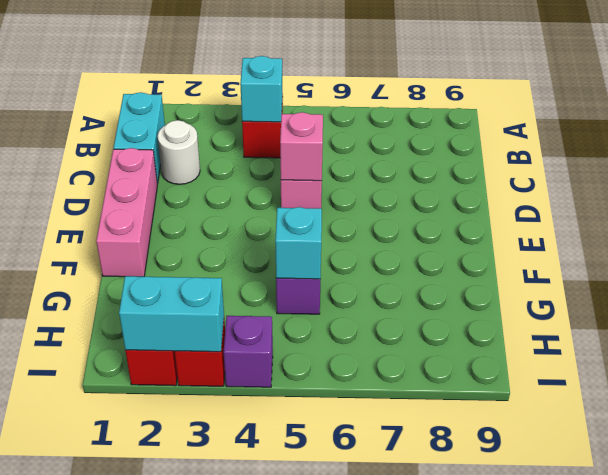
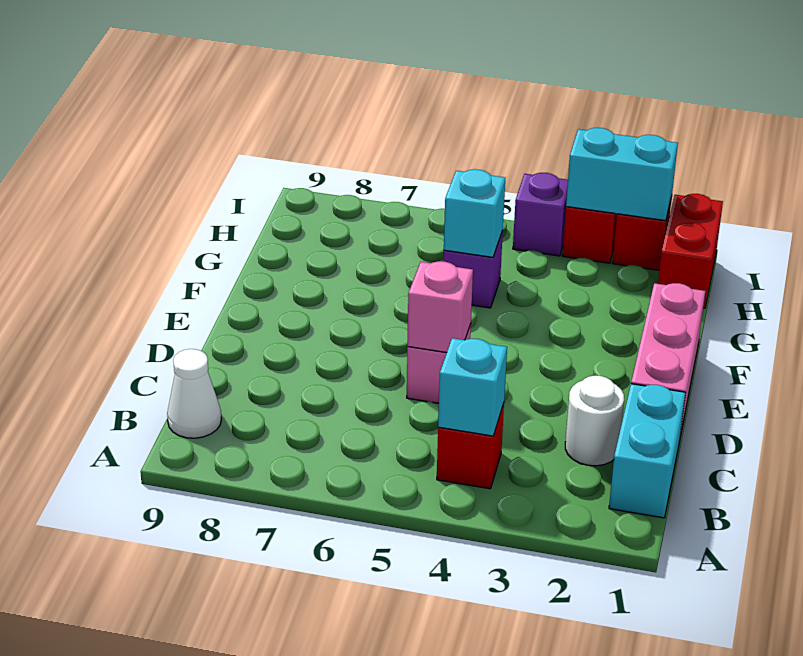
none -> white cone B9 level 1
none -> red brick H1:I1 level 1

